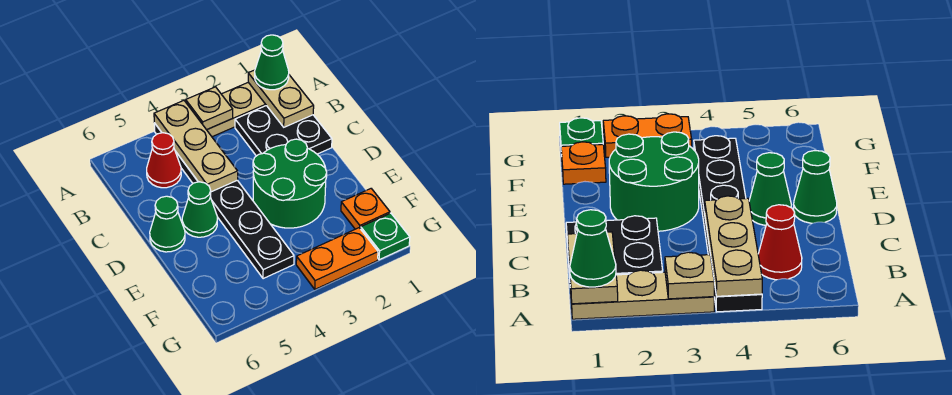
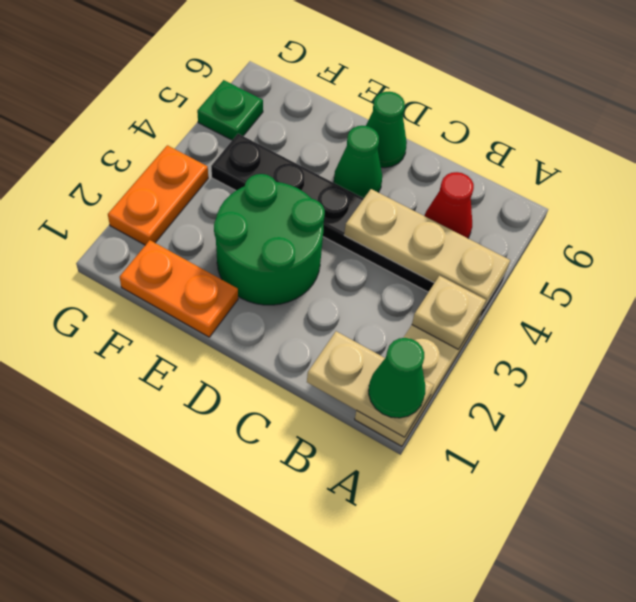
black plate B1:C2 level 1 -> none
orange plate F1 level 1 -> orange plate E1:F1 level 1
green plate G1 level 1 -> green plate G5 level 1

